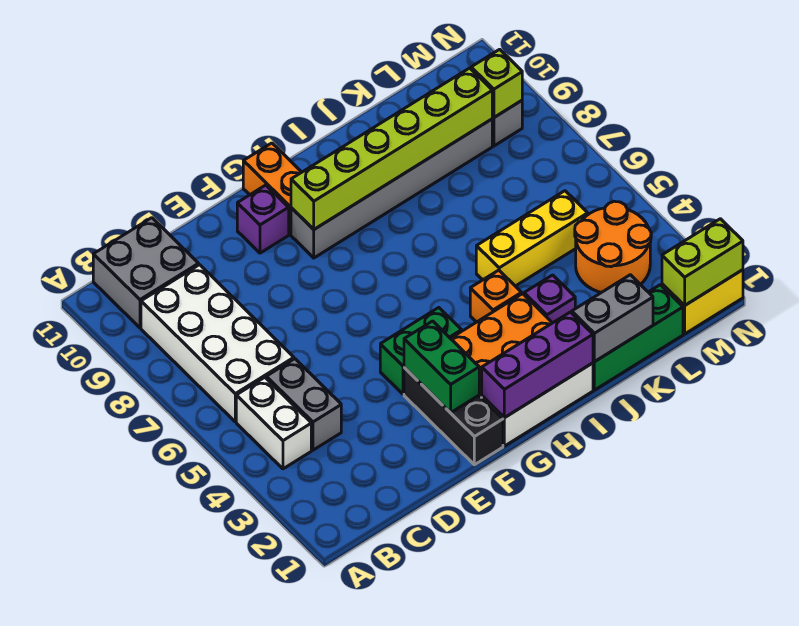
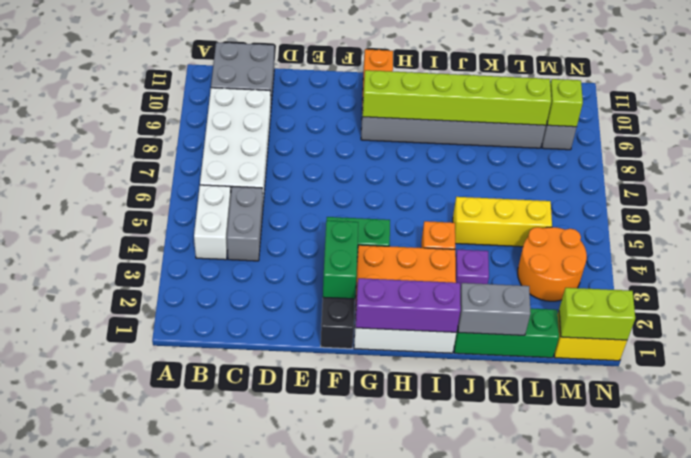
purple brick F10 level 1 -> none

